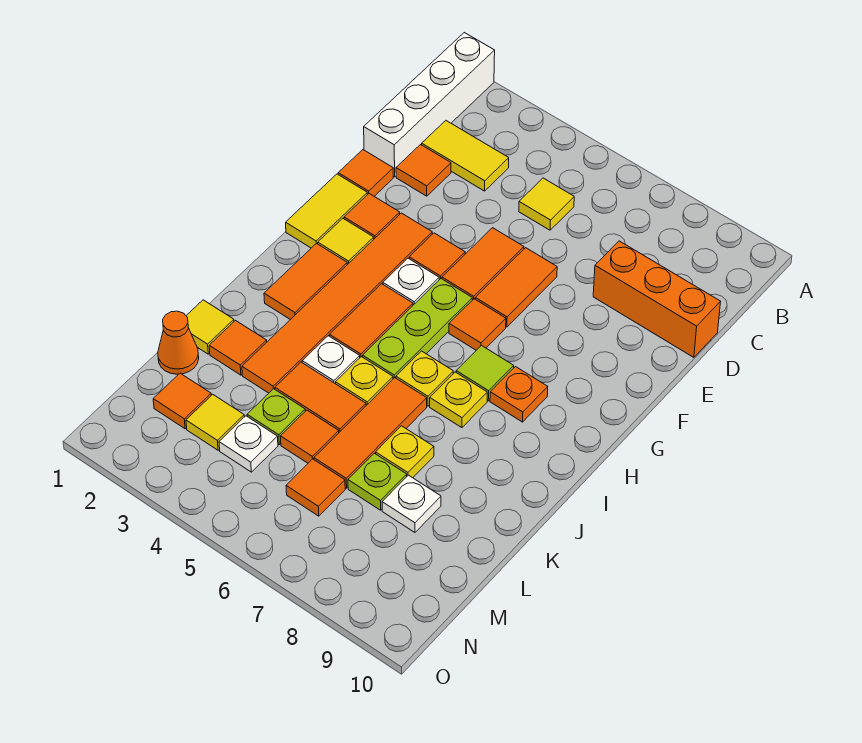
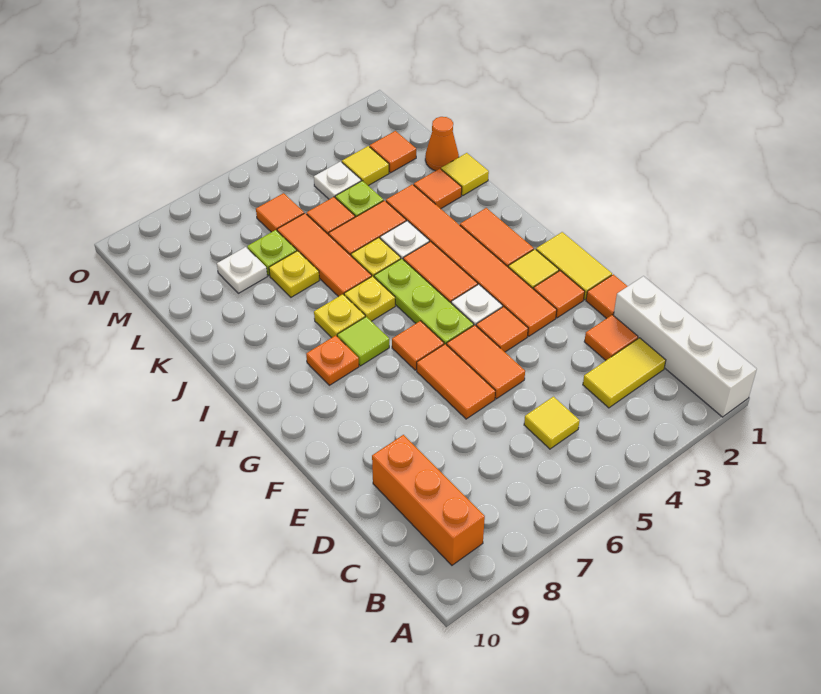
orange brick D8:D10 level 1 -> orange brick B9:D9 level 1

